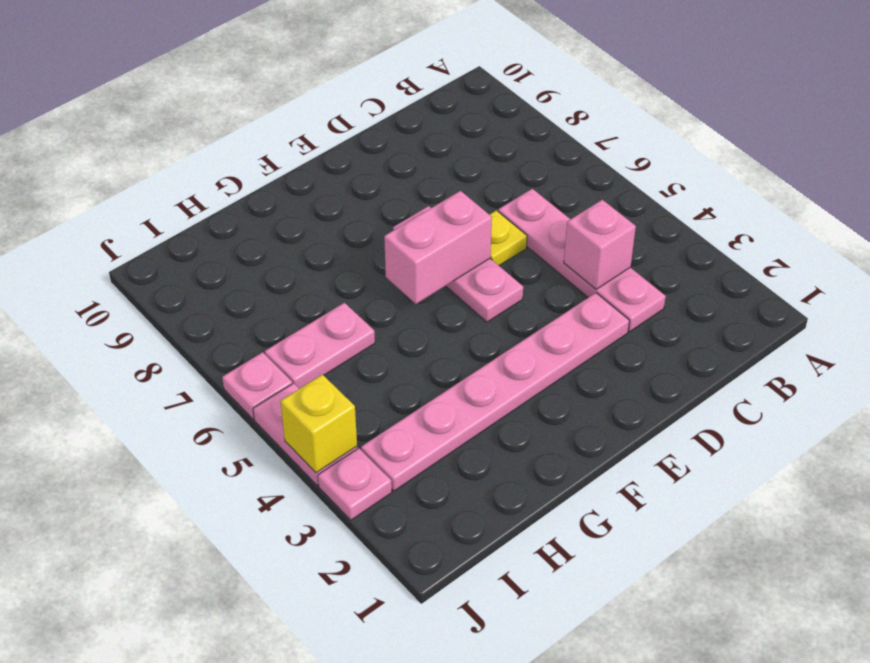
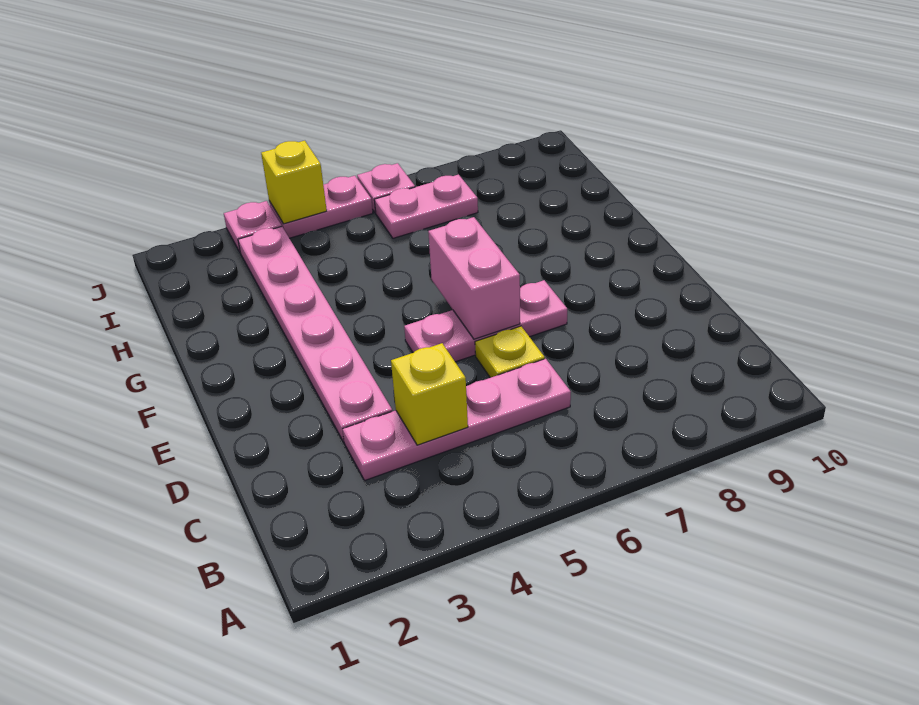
pink brick C4 level 2 -> yellow brick C4 level 2
pink plate H6:I6 level 1 -> pink plate I6:I7 level 1

